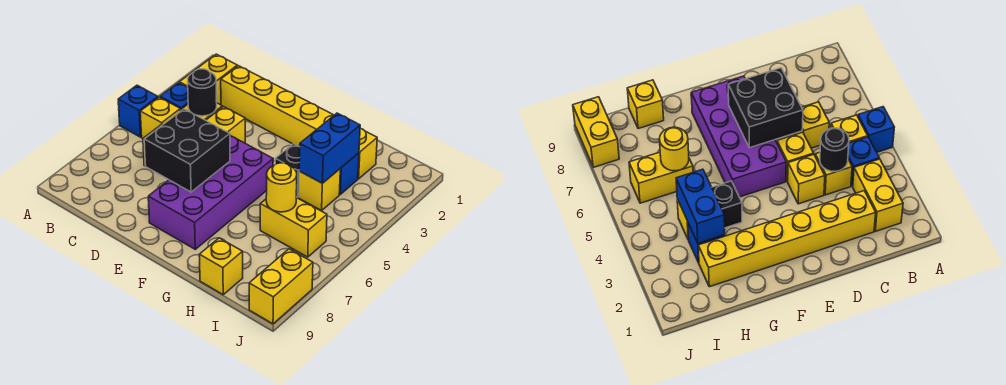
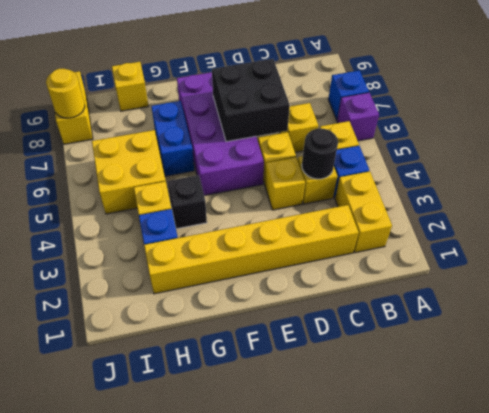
blue brick A5 level 1 -> blue brick A7 level 1
none -> purple brick A6 level 1
blue brick H3:H4 level 2 -> blue brick G6:G7 level 1
yellow brick H6:I6 level 1 -> yellow brick H5:I6 level 1
yellow round brick H6 level 2 -> yellow round brick J8 level 2

